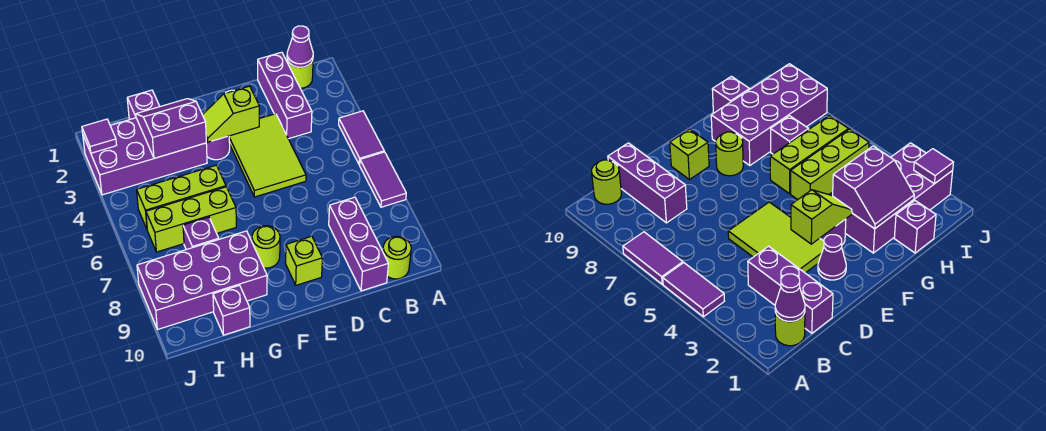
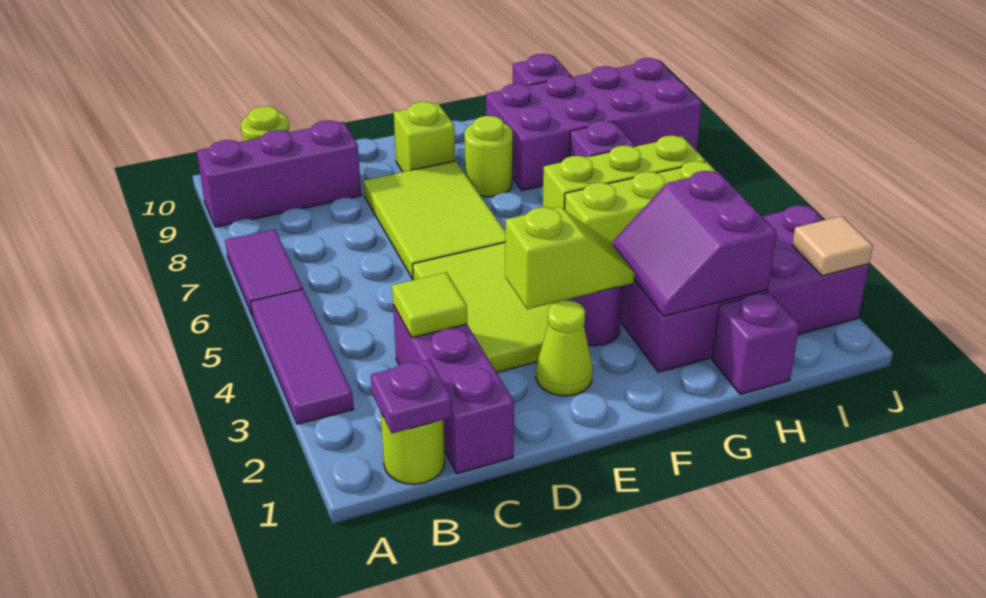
purple tile A4:A5 level 1 -> purple tile A3:A5 level 1
purple cone B1 level 2 -> purple plate B1 level 2
none -> lime tile C3 level 2
purple brick C8:C10 level 1 -> purple brick A9:C9 level 1
none -> lime tile D6:E8 level 1
purple cone E2 level 1 -> lime cone E2 level 1
purple slope G2:H3 level 2 top 3 -> purple slope G2:H3 level 2 top H
purple tile J2 level 2 -> tan tile J2 level 2

